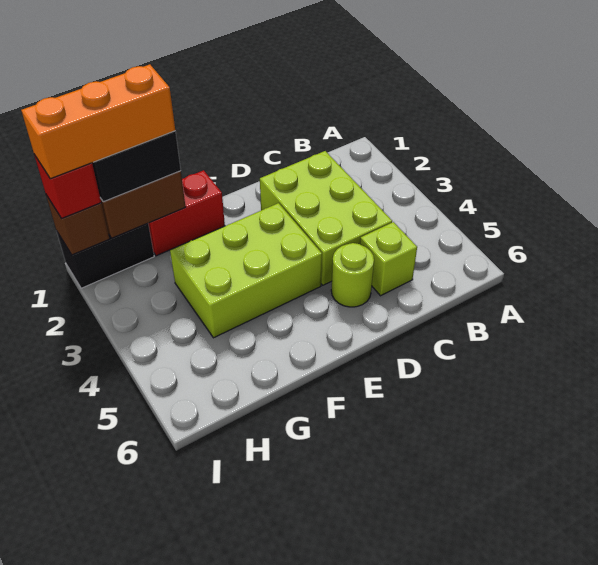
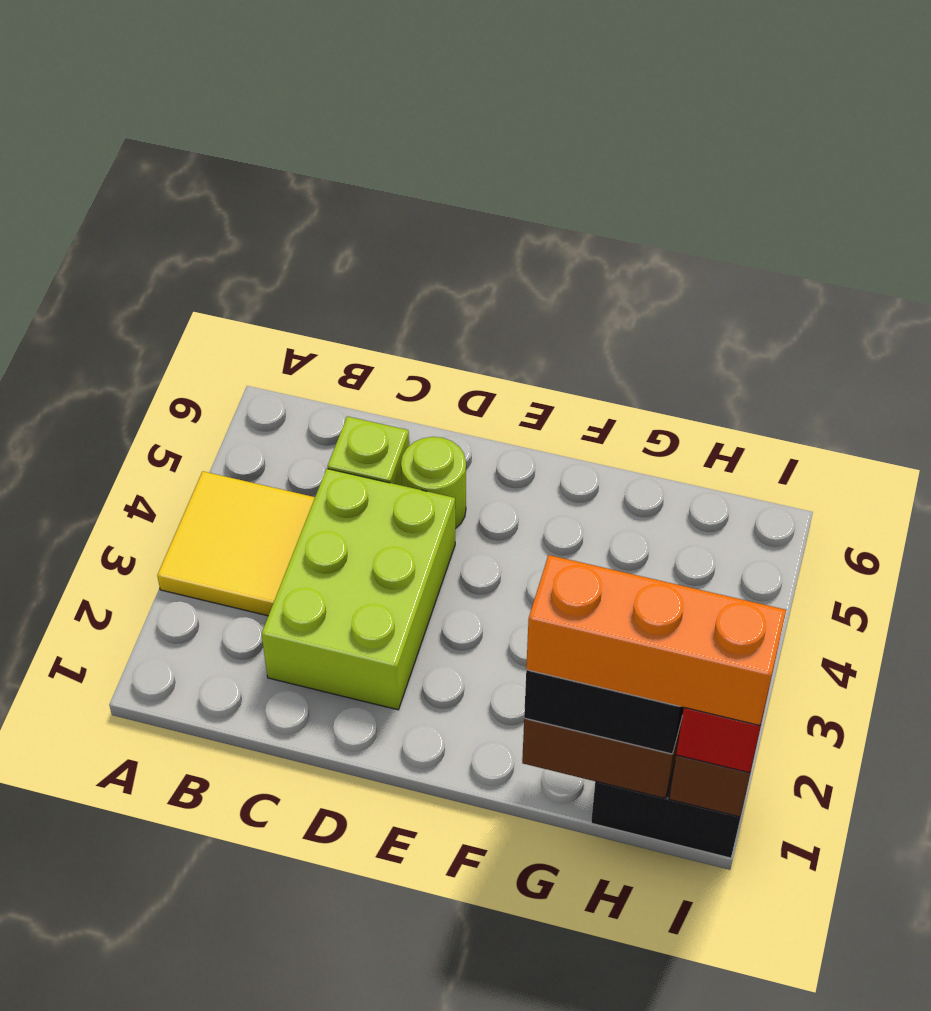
none -> yellow tile A3:B4 level 1
lime brick E3:G4 level 1 -> none
red brick F1:G1 level 1 -> none

